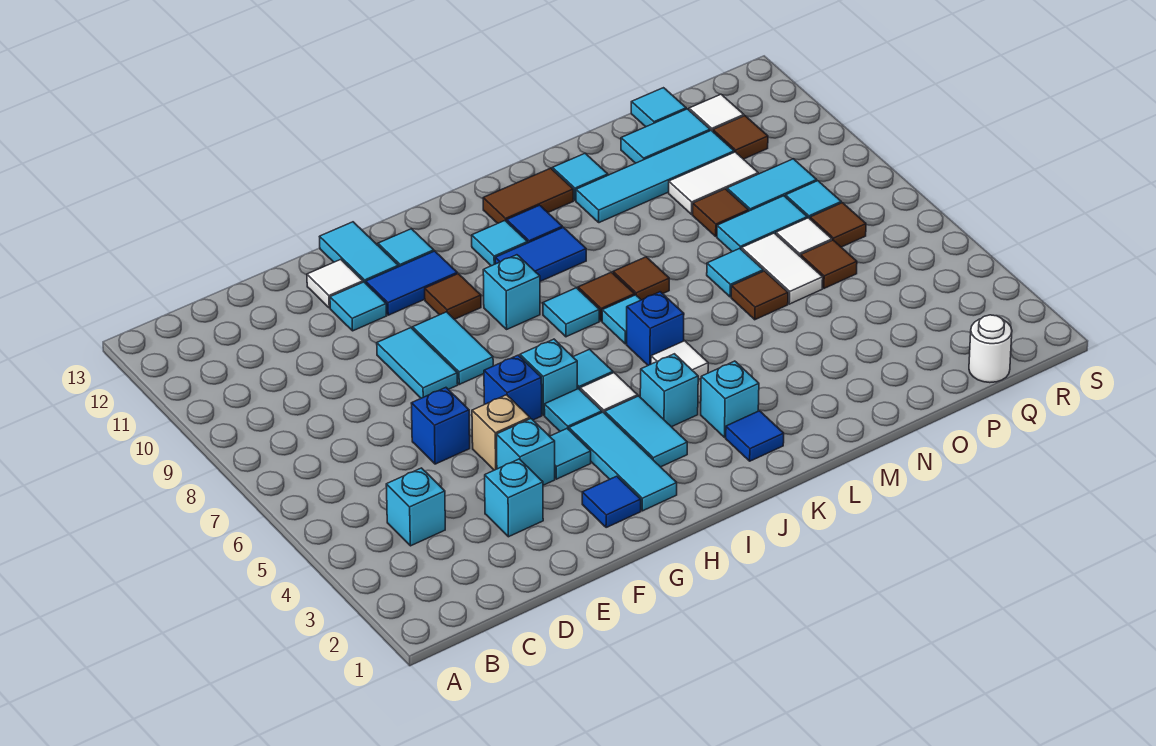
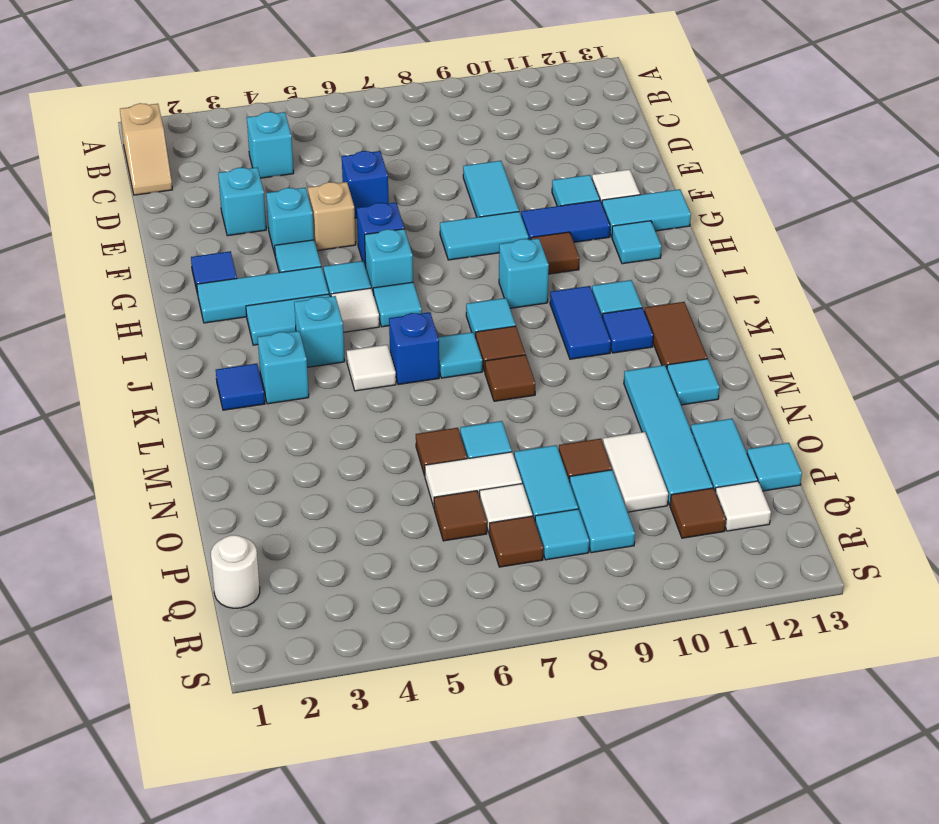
none -> tan slope B1:C1 level 1 top B
cyan tile F8:F9 level 1 -> cyan tile E9:F9 level 1
blue tile G11:H11 level 1 -> blue tile G10:G11 level 1

